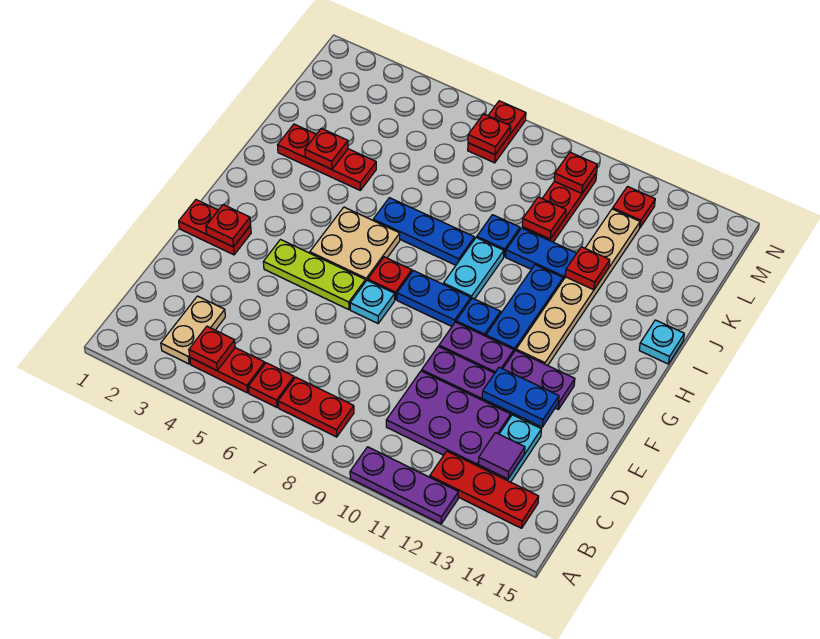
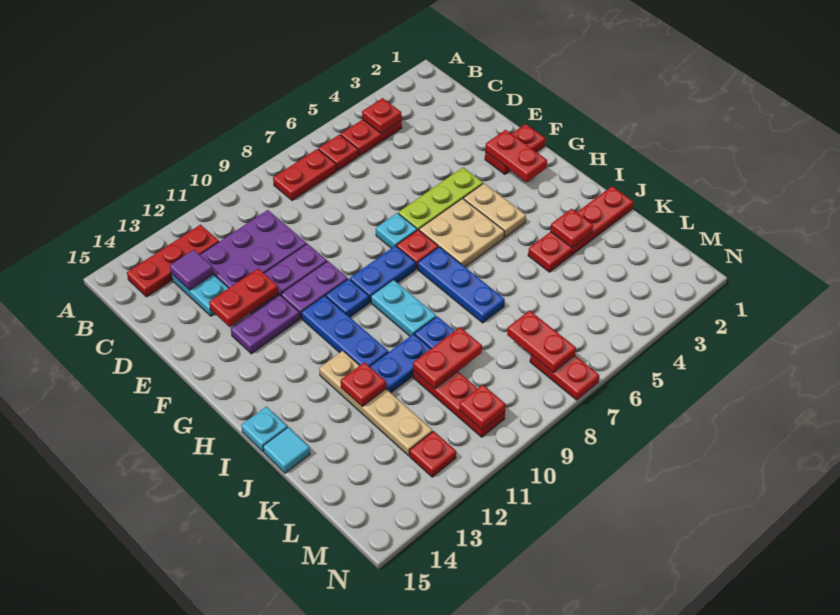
purple plate A10:A12 level 1 -> none
tan plate B3:C3 level 1 -> tan plate G4:H4 level 1
blue plate E12:E13 level 2 -> red plate E12:E13 level 2
red plate F2 level 2 -> red plate F2:G2 level 2
tan plate G12:L12 level 1 -> tan plate I12:L12 level 1
blue plate I6:I8 level 1 -> blue plate H7:J7 level 1
red plate J2:J4 level 1 -> red plate J1:J4 level 1
none -> cyan tile J15 level 1
red plate K10 level 2 -> red plate K9:K10 level 2
red plate M7 level 2 -> red plate L7:M7 level 2

